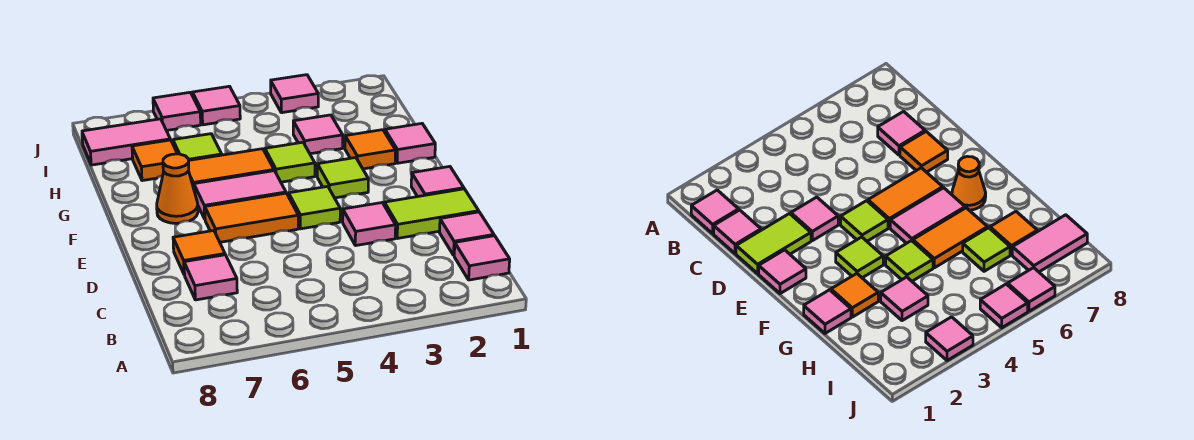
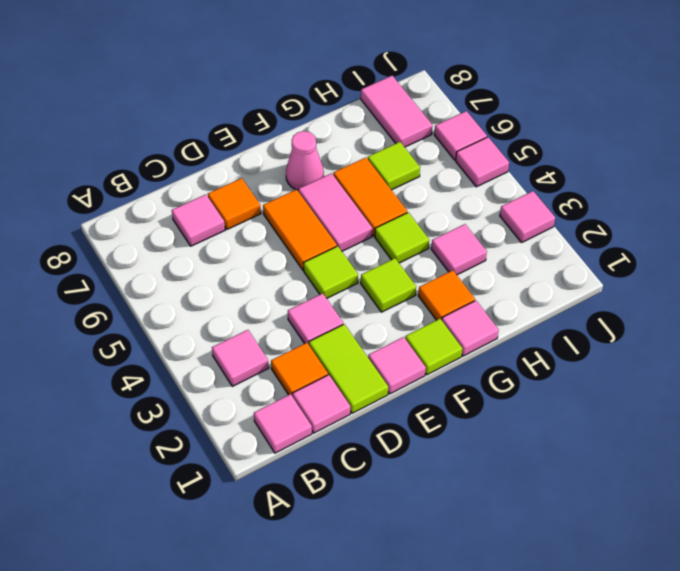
none -> pink tile B3 level 1
none -> lime tile F1 level 1
orange cone F7 level 1 -> pink cone F7 level 1
orange tile H7 level 1 -> orange tile C2 level 1

